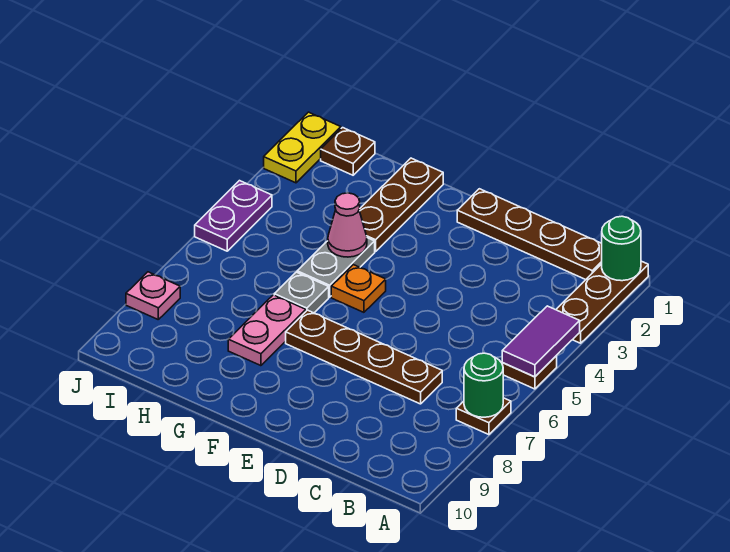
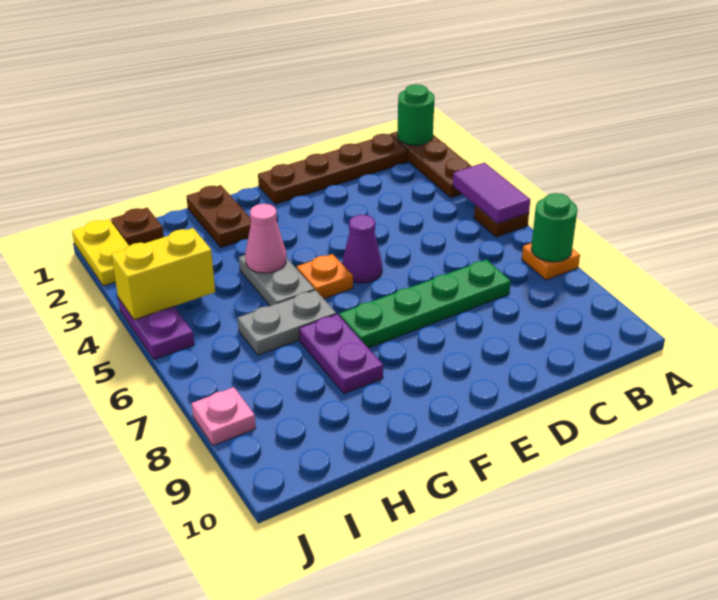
brown plate A7 level 1 -> orange plate A7 level 1
brown plate C7:F7 level 1 -> green plate C7:F7 level 1
none -> purple cone E5 level 1
brown plate G1:G3 level 1 -> brown plate G1:G2 level 1
grey plate G6 level 1 -> grey plate G6:H6 level 1
pink plate G7:G8 level 1 -> purple plate G7:G8 level 1
none -> yellow brick I4:J4 level 2

